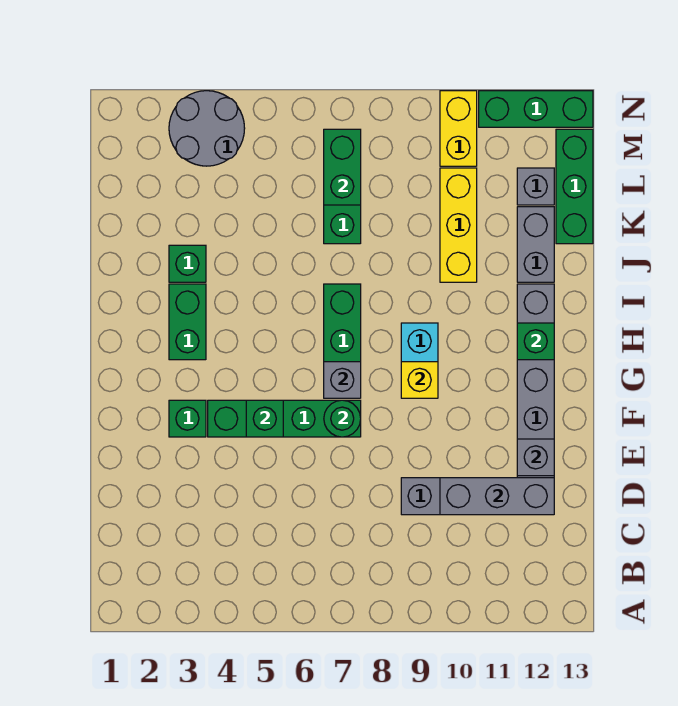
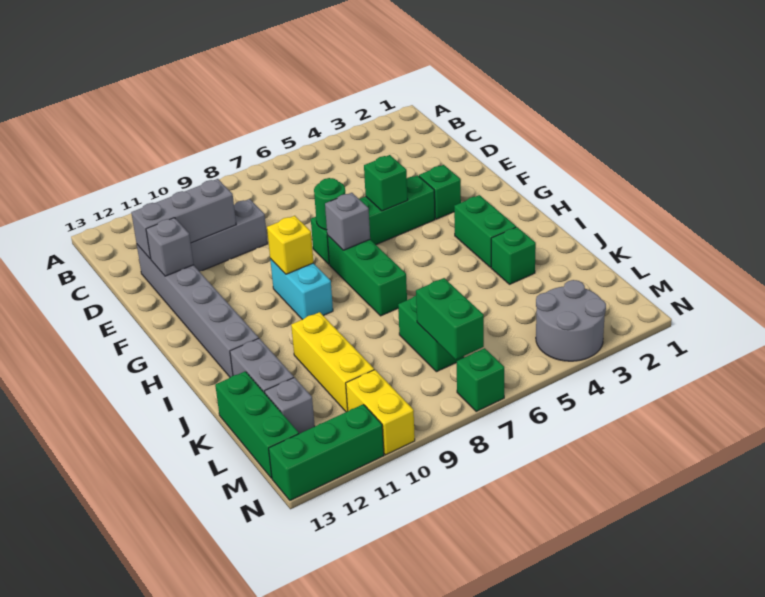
green brick H12 level 2 -> green brick N7 level 1

